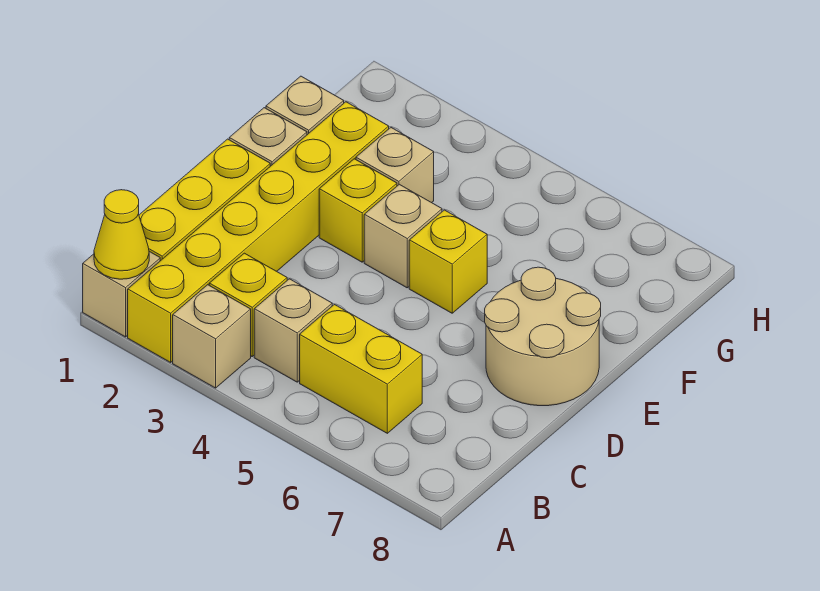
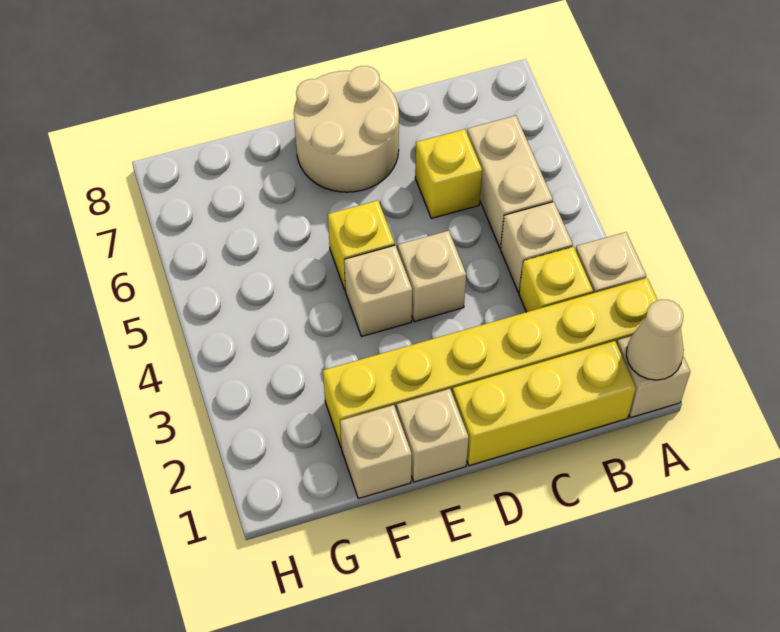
yellow cone A1 level 2 -> tan cone A1 level 2
yellow brick B5:B6 level 1 -> tan brick B5:B6 level 1
yellow brick E3 level 1 -> yellow brick C6 level 1
tan brick F3 level 1 -> tan brick D4 level 1

